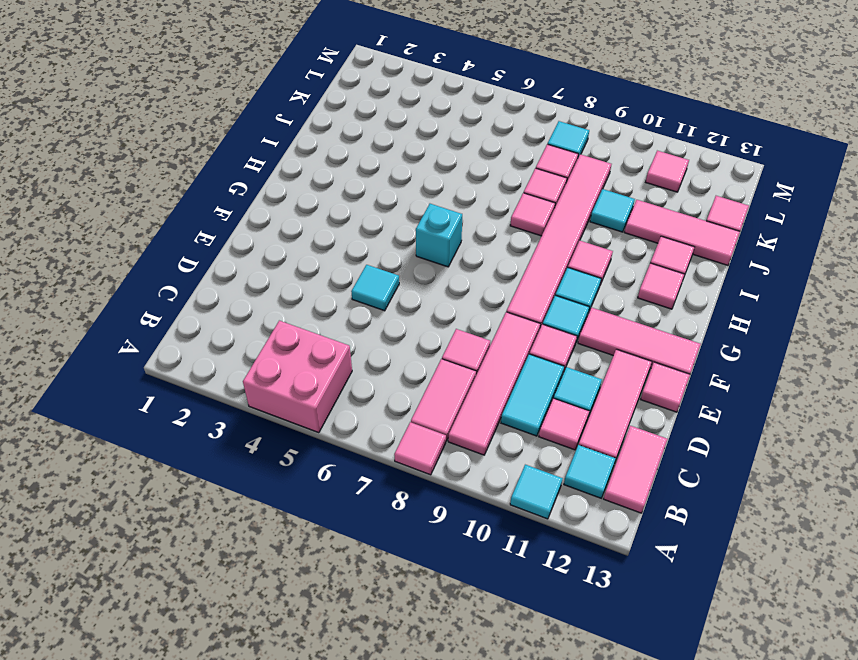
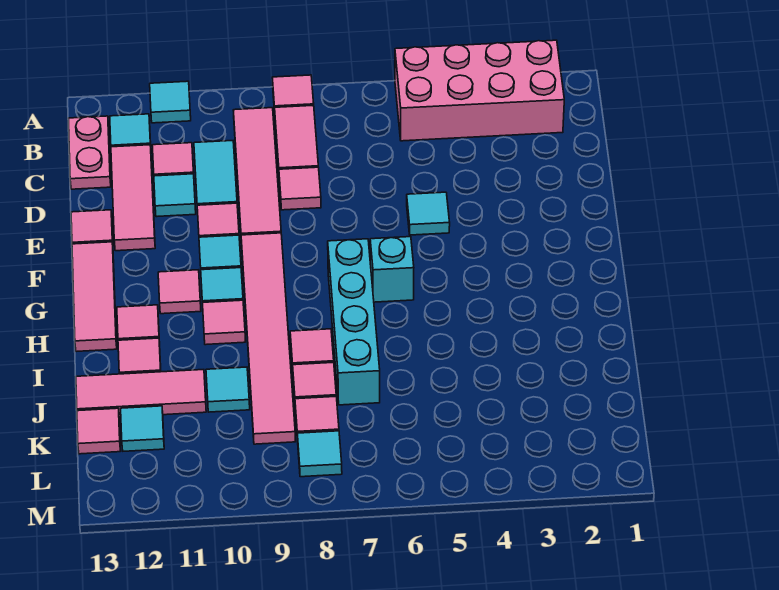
pink brick A4:B5 level 1 -> pink brick A2:B5 level 1
pink tile B13:C13 level 1 -> pink plate B13:C13 level 1
pink tile F11:F13 level 1 -> pink tile F13:H13 level 1
none -> cyan brick G7:J7 level 1
none -> cyan tile K12 level 1
pink tile L11 level 1 -> pink tile G11 level 1

